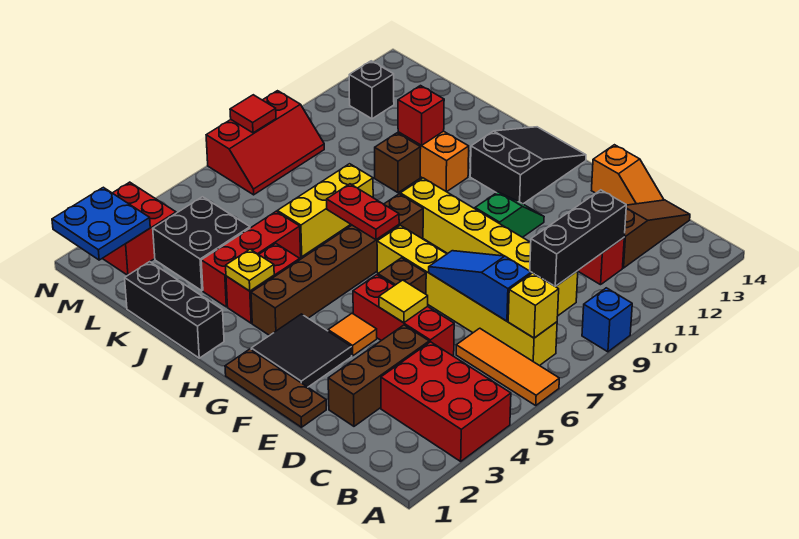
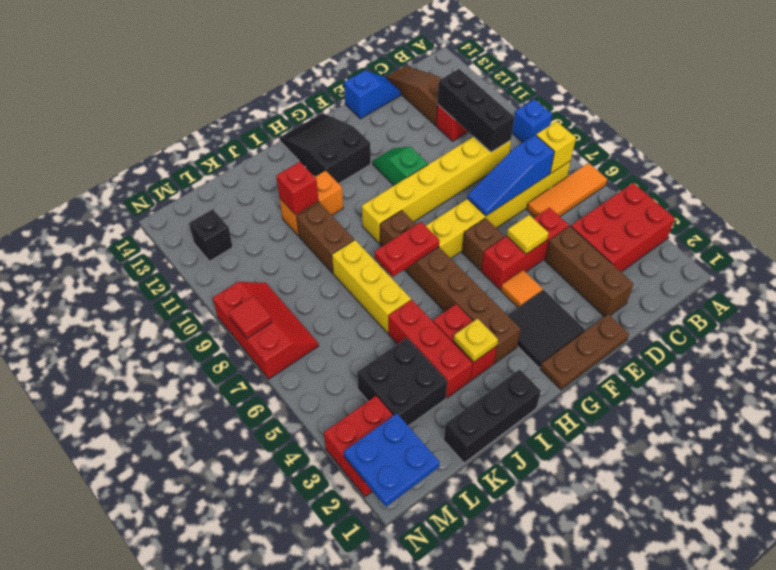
orange slope D14:E14 level 1 top E -> blue slope D14:E14 level 1 top E
brown brick J10 level 1 -> brown brick J9:J10 level 1

